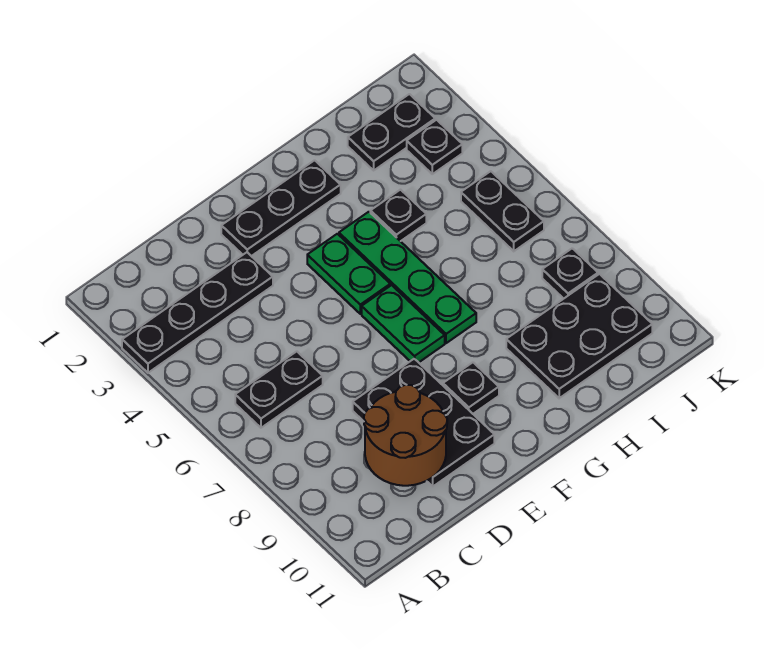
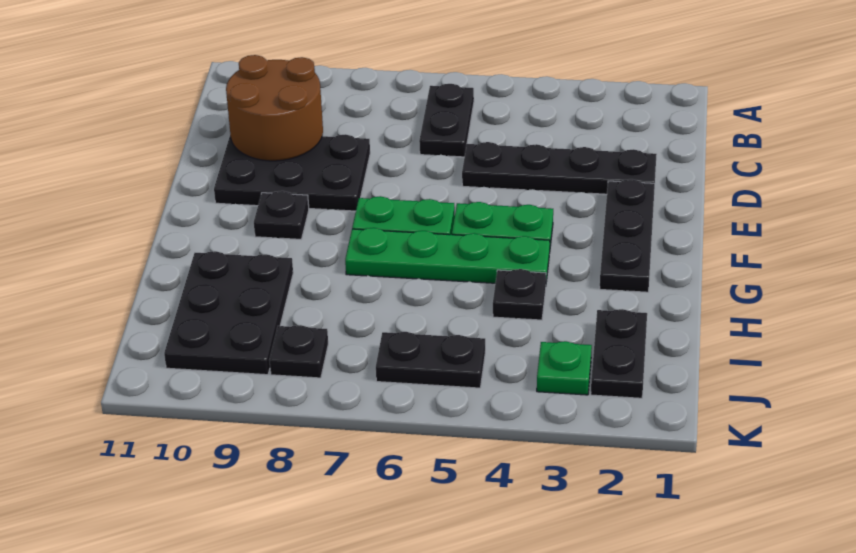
black plate A3:D3 level 1 -> black plate D2:D5 level 1
black plate J3 level 1 -> green plate J3 level 1

